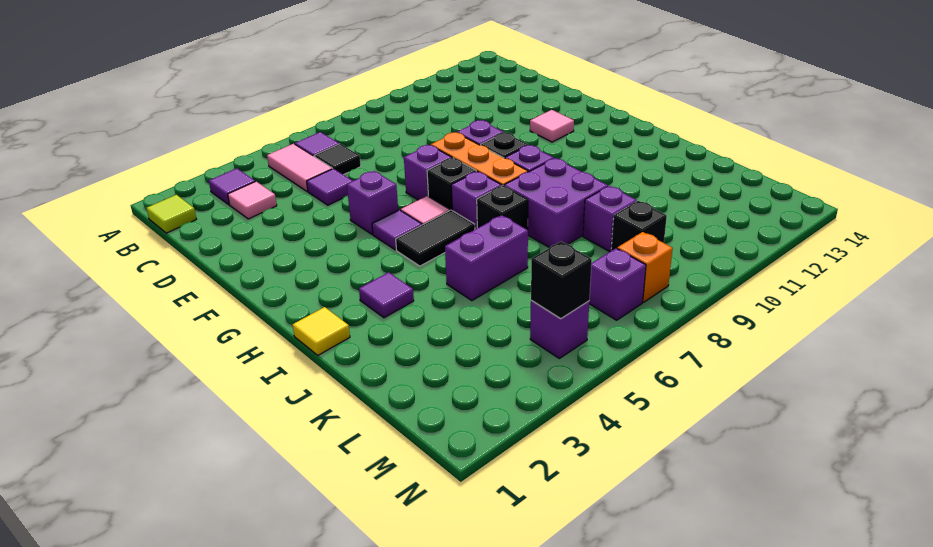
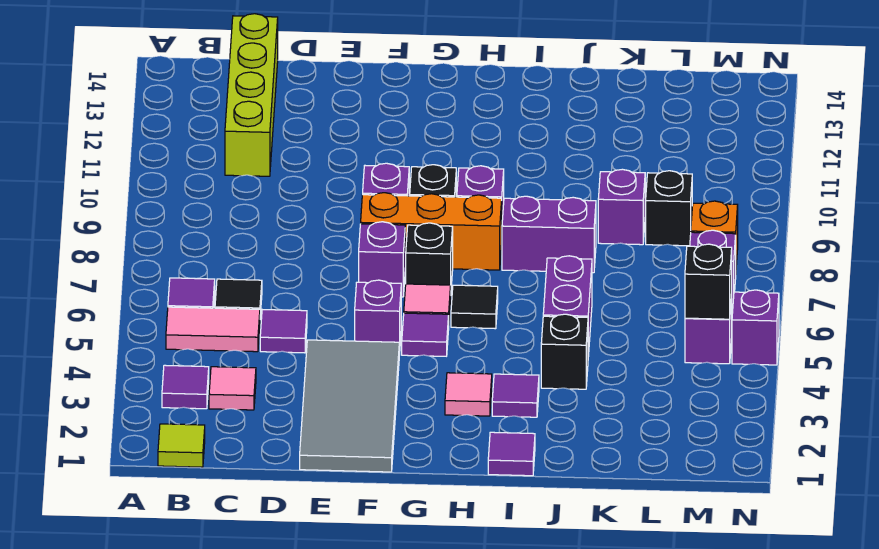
none -> lime brick C11:C14 level 1
none -> grey tile E1:F4 level 1
pink tile F12 level 1 -> pink tile H3 level 1
black tile H5:H6 level 1 -> black tile H6 level 1
purple brick H7 level 1 -> purple brick N5 level 1
yellow tile I1 level 1 -> purple tile I1 level 1
black brick I7 level 1 -> black brick J4 level 1
purple brick I8:J9 level 1 -> purple brick I8:J8 level 1

